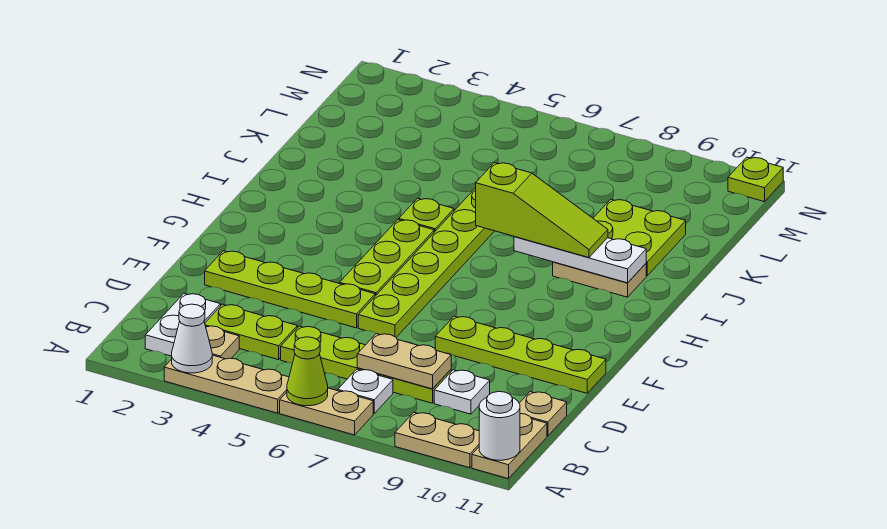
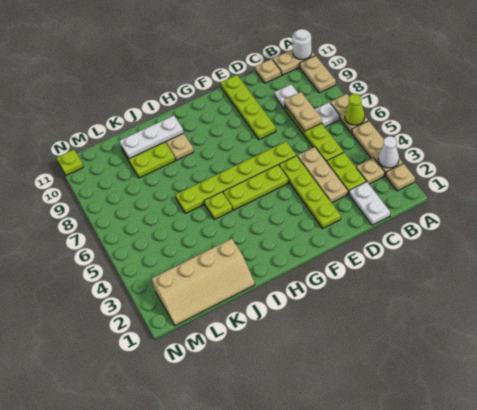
none -> tan plate A2 level 1
white plate B2:C2 level 1 -> white plate C1:C2 level 1
none -> tan plate D3:D5 level 1
lime slope I7:I9 level 3 top 7 -> none
white plate I8:I10 level 2 -> white plate I10:K10 level 2
none -> tan slope J1:M2 level 1 top 2

